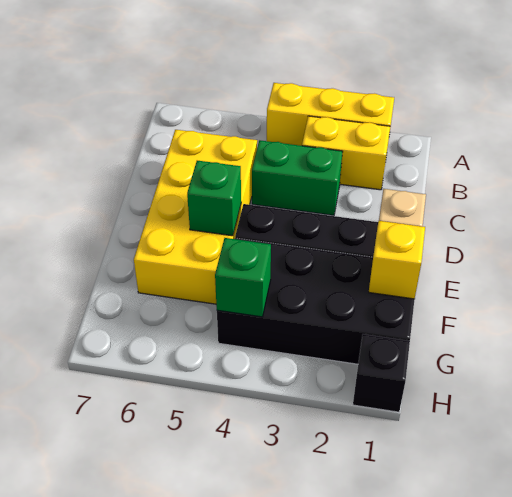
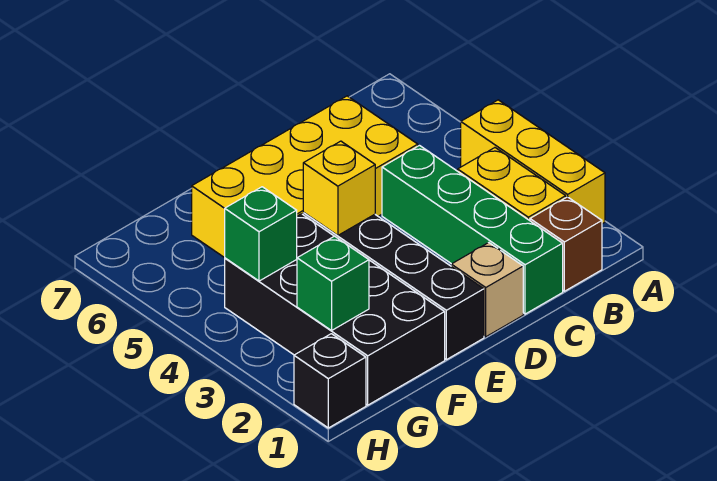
none -> brown brick B1 level 1
green brick C3:C4 level 1 -> green brick C1:C4 level 1
green brick E5 level 2 -> green brick G2 level 2
yellow brick F1 level 2 -> yellow brick E4 level 2

